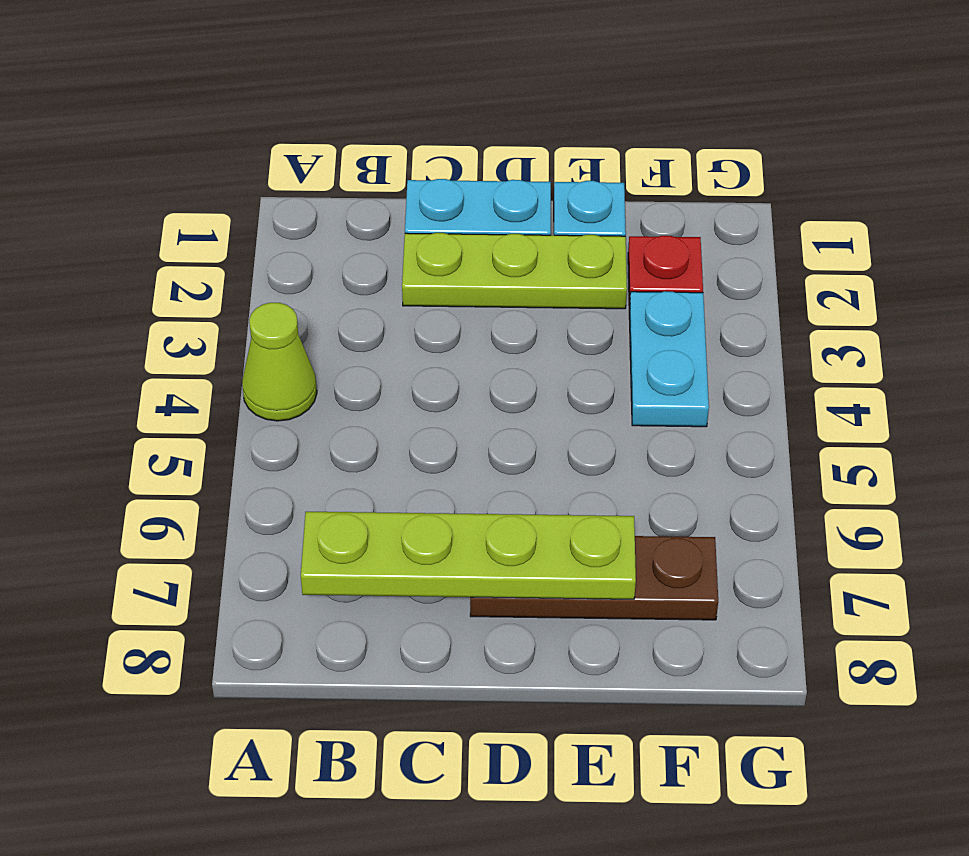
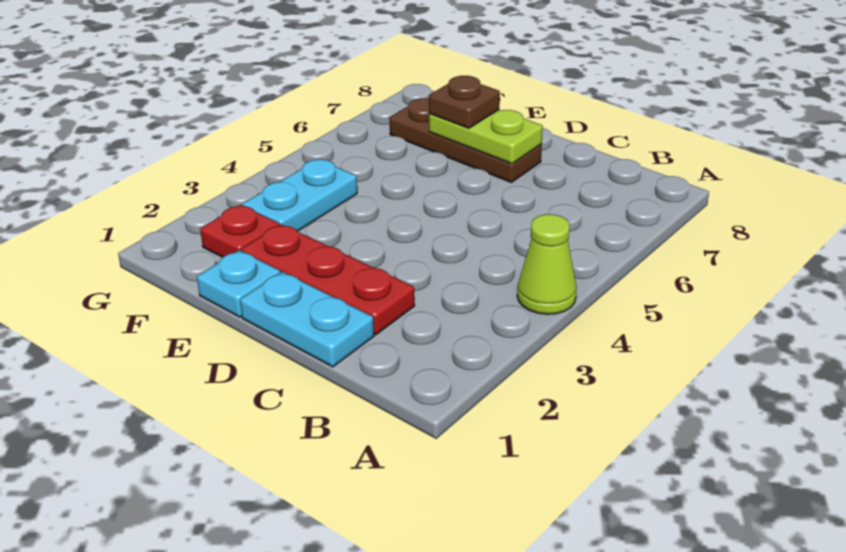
lime plate B7:E7 level 2 -> lime plate D7:E7 level 2
lime plate C2:E2 level 1 -> red plate C2:E2 level 1
none -> brown plate E7 level 3

